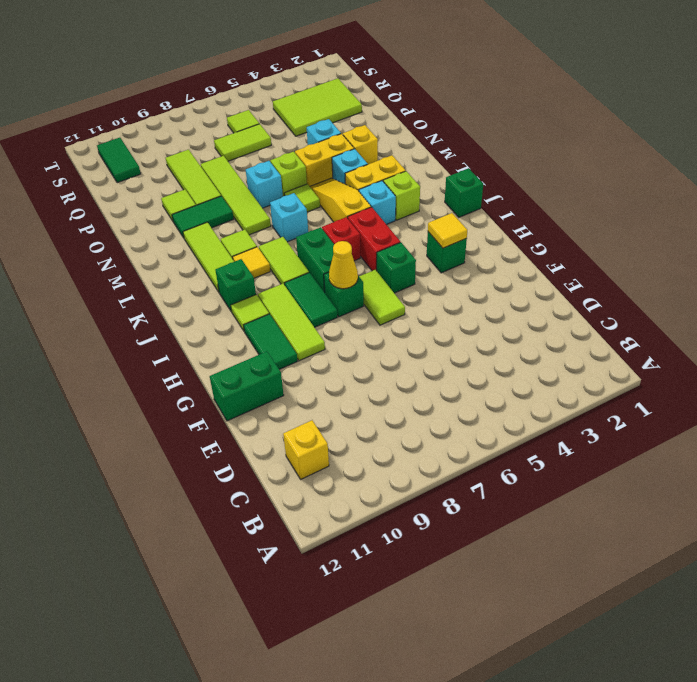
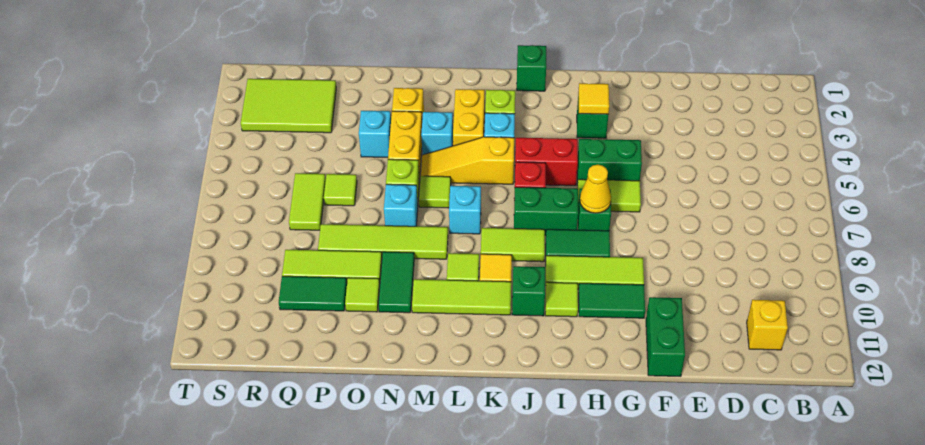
green brick H5 level 1 -> green brick G5:H5 level 1
lime tile Q2:R4 level 1 -> lime tile Q2:S3 level 1
lime tile R6 level 1 -> lime tile P6 level 1
green tile R11:S11 level 1 -> green tile P10:Q10 level 1

